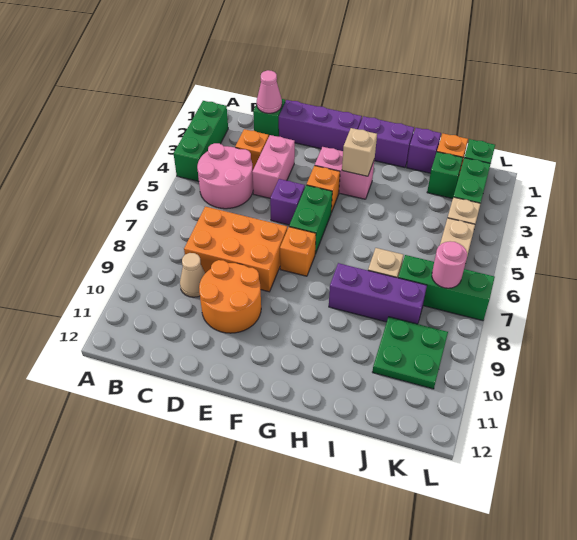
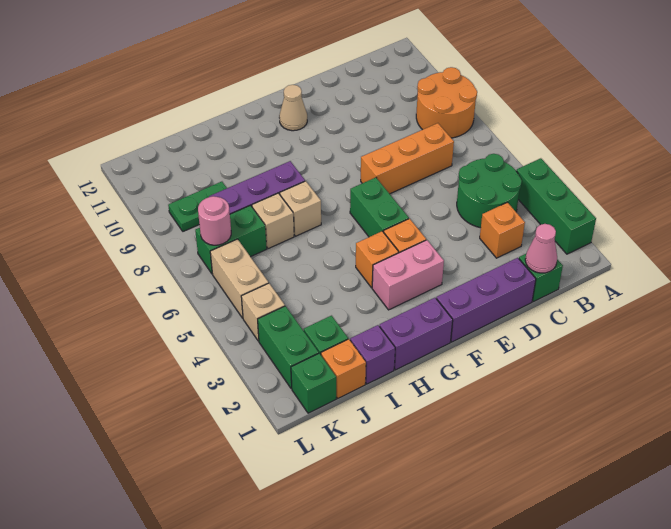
pink round brick B4:C5 level 1 -> green round brick B4:C5 level 1
orange brick C7:E8 level 1 -> orange brick C7:E7 level 1
tan cone C9 level 1 -> tan cone F11 level 1
pink brick D3:D4 level 1 -> none
orange round brick D9:E10 level 1 -> orange round brick A8:B9 level 1
purple brick E5 level 1 -> none
orange brick F7 level 1 -> orange brick G4 level 1
tan brick G3 level 2 -> tan brick H7 level 1
green brick J7:L7 level 1 -> green brick J7:K7 level 1
green plate J9:K10 level 1 -> green plate J9:K9 level 1

